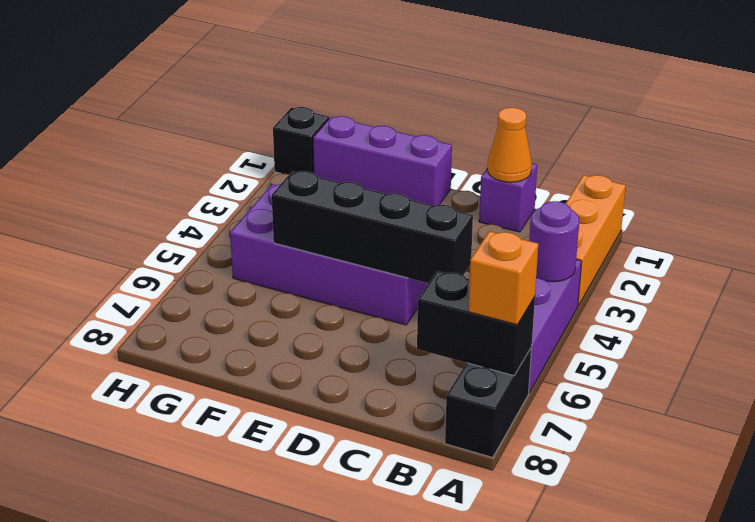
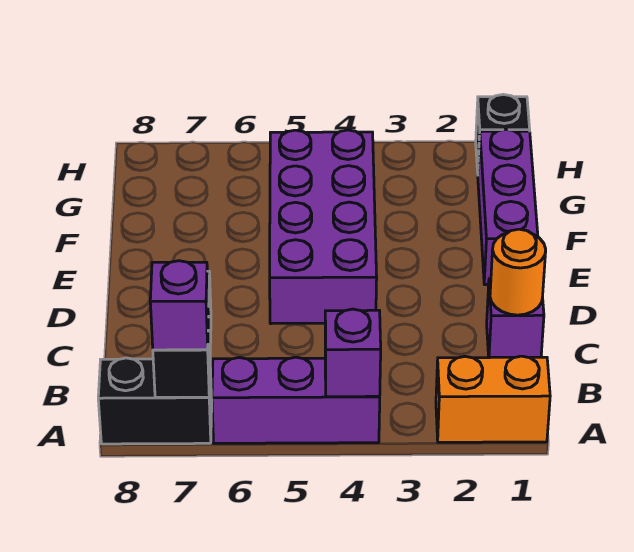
orange brick A1:A3 level 1 -> orange brick A1:A2 level 1
purple round brick A4 level 2 -> purple brick A4 level 2
orange brick A7 level 3 -> purple brick A7 level 3
orange cone C1 level 2 -> orange round brick C1 level 2
black brick C5:F5 level 2 -> none

